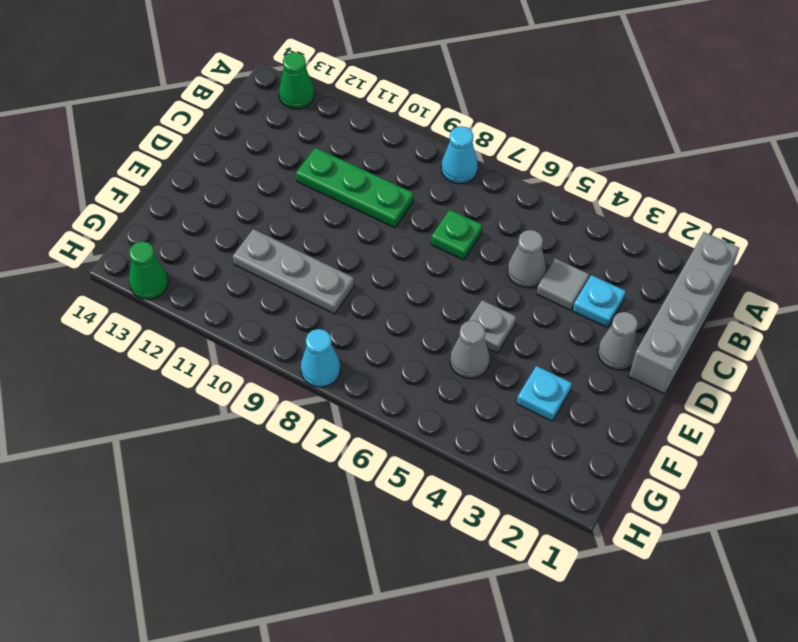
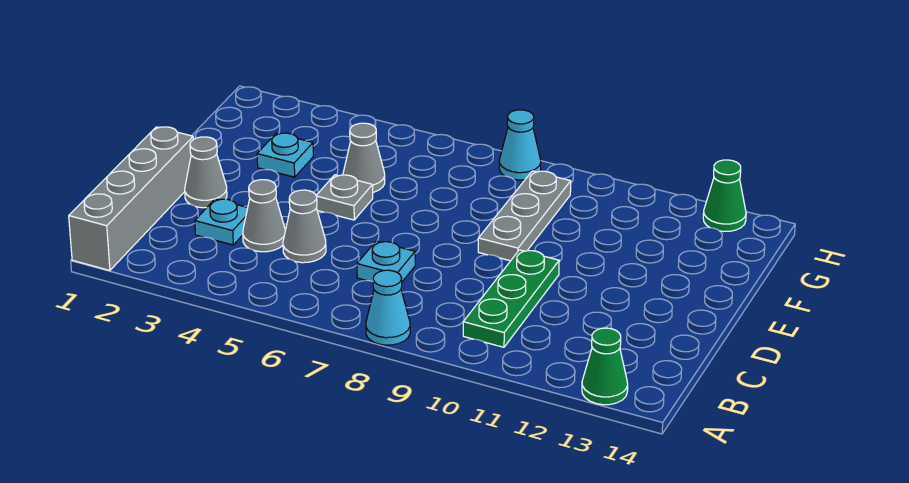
grey tile C4 level 1 -> grey cone C4 level 1
green plate C7 level 1 -> cyan plate C7 level 1
green plate C9:C11 level 1 -> green plate B10:D10 level 1
grey plate F9:F11 level 1 -> grey plate E9:G9 level 1

